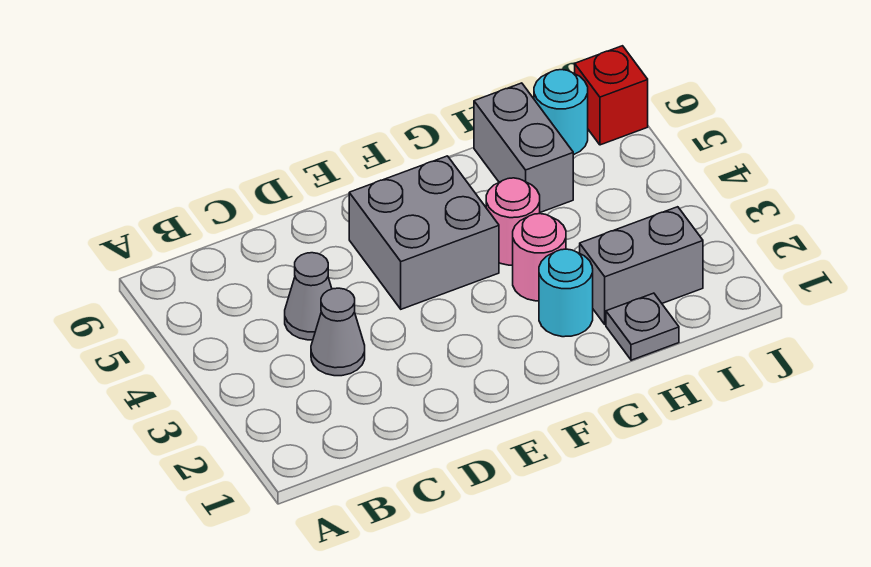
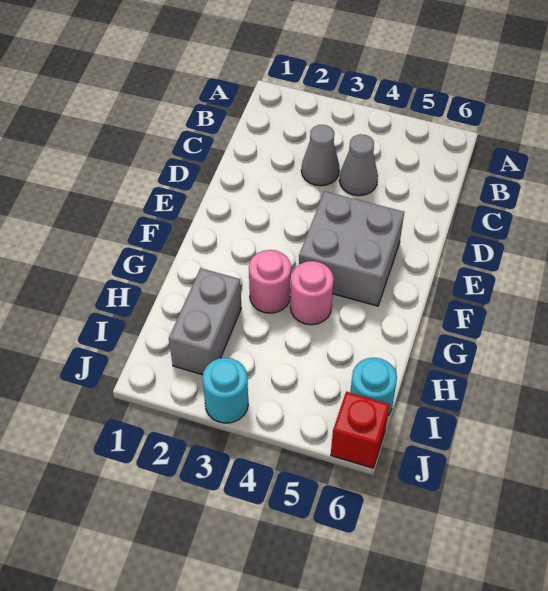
cyan round brick G2 level 1 -> cyan round brick J3 level 1
grey plate H1 level 1 -> none
grey brick H5:H6 level 1 -> none

